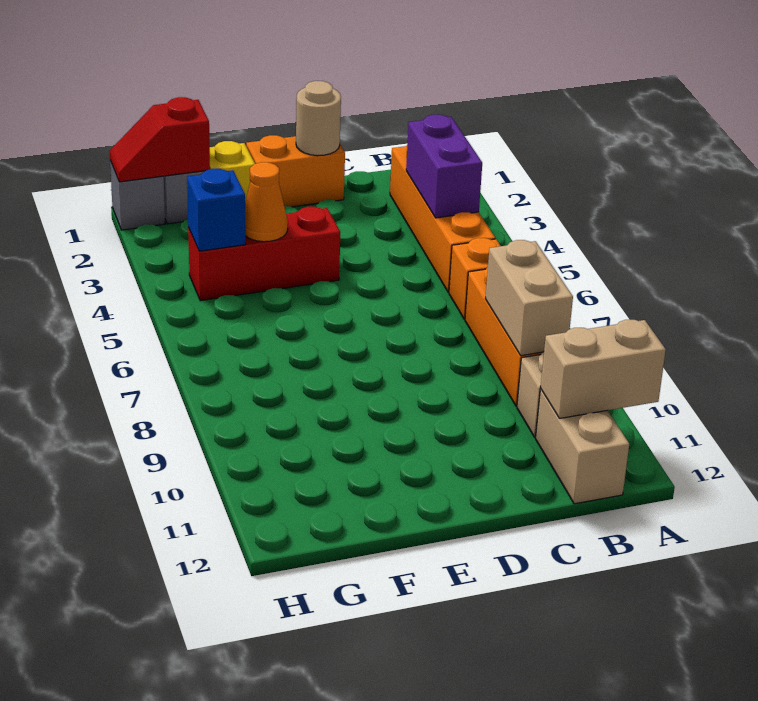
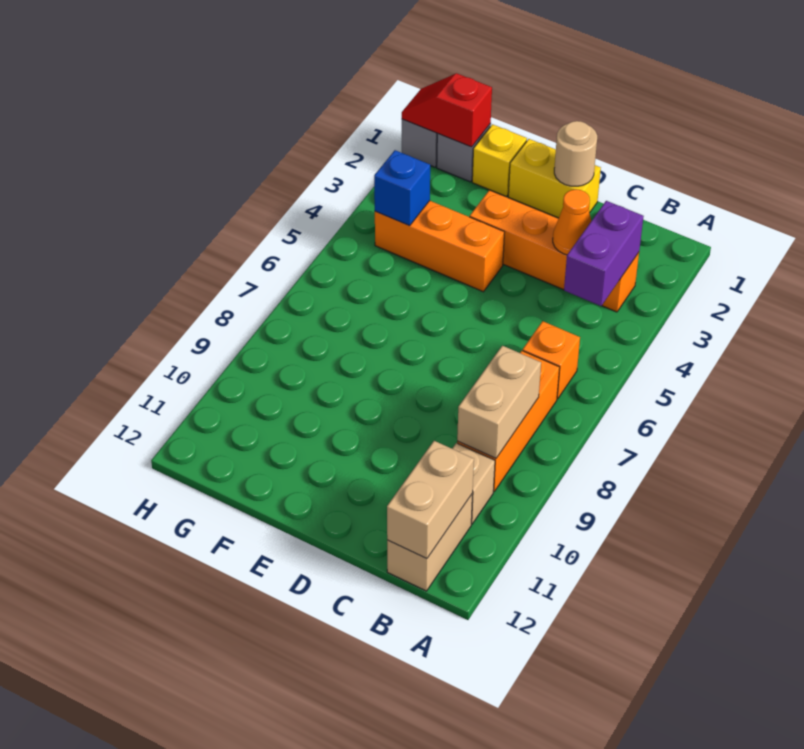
tan brick A11:B11 level 2 -> tan brick B11:B12 level 2
orange brick B2:B5 level 1 -> orange brick B3:E3 level 1
orange brick D1:E1 level 1 -> yellow brick D1:E1 level 1
red brick E4:G4 level 1 -> orange brick E4:G4 level 1
orange cone F4 level 2 -> orange cone C3 level 2

